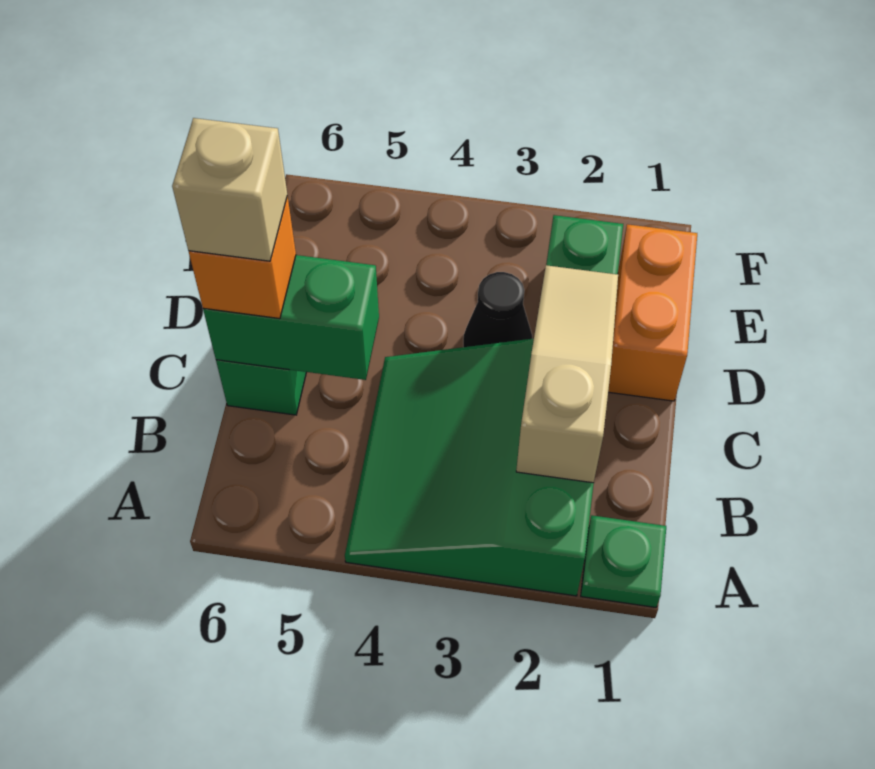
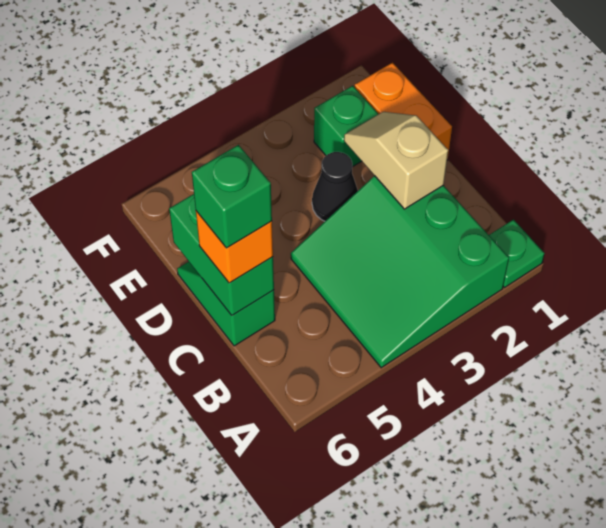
tan slope B2:D2 level 2 top B -> tan slope C2:D2 level 2 top C
green brick C5:C6 level 2 -> green brick C6:D6 level 2
tan brick C6 level 4 -> green brick C6 level 4

